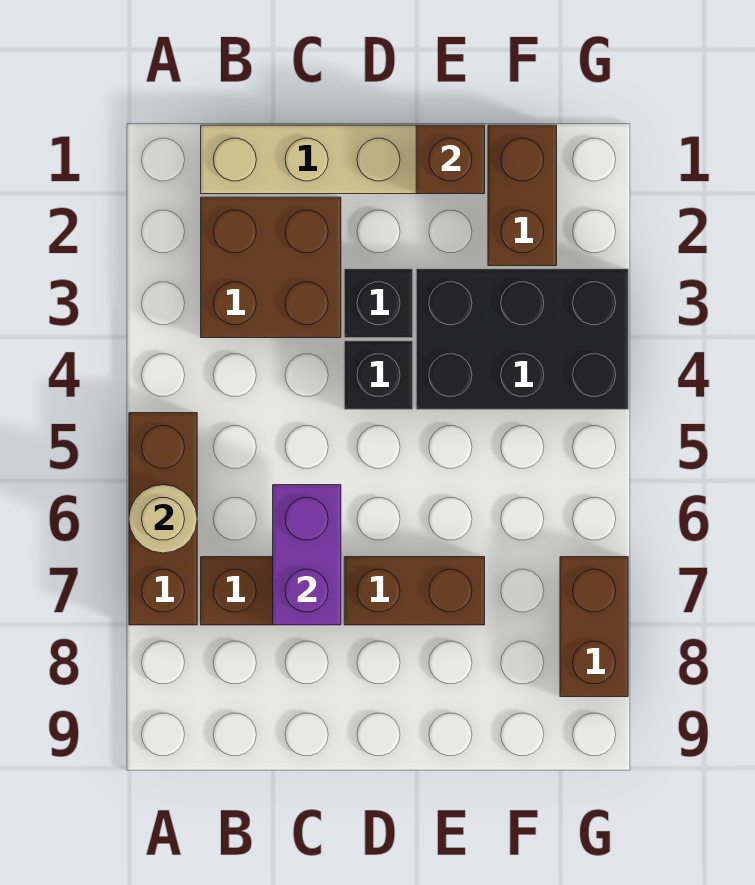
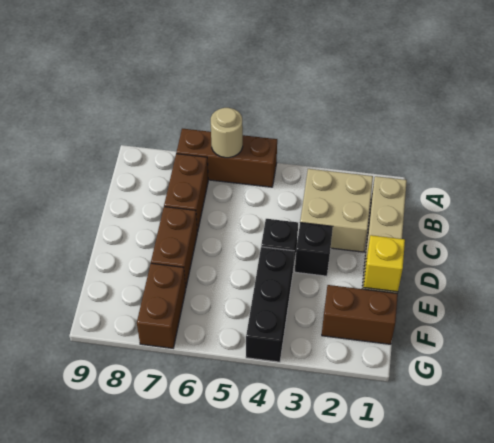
brown brick B2:C3 level 1 -> tan brick B2:C3 level 1
purple brick C6:C7 level 2 -> none
brown brick E1 level 2 -> yellow brick E1 level 2
black brick E3:G4 level 1 -> black brick E4:G4 level 1
brown brick G7:G8 level 1 -> brown brick F7:G7 level 1

